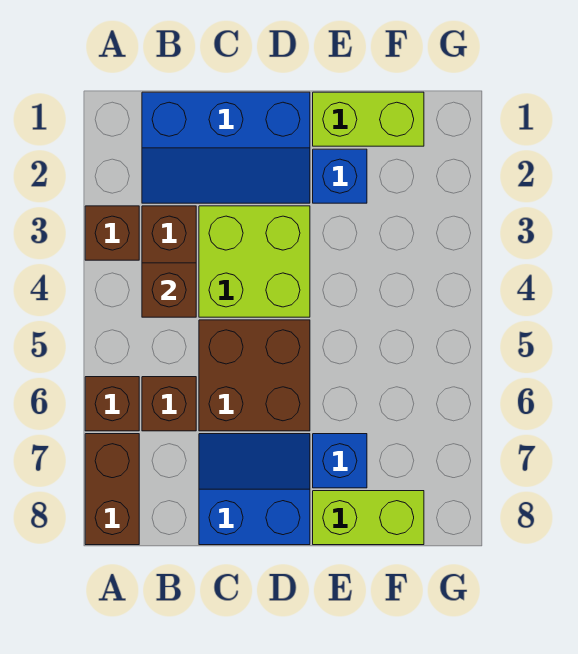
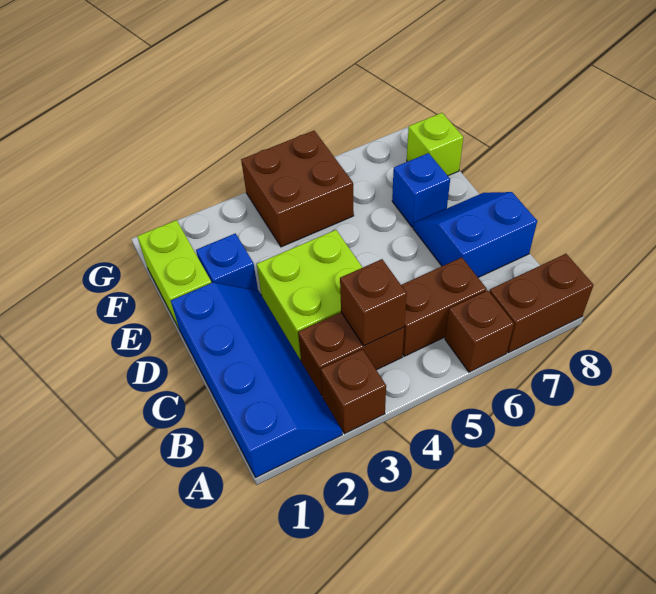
blue slope B1:D2 level 1 top 1 -> blue slope A1:D2 level 1 top 1
brown brick B6 level 1 -> brown brick B5:B6 level 1
brown brick C5:D6 level 1 -> brown brick F4:G5 level 1
blue slope C7:D8 level 1 top 8 -> blue slope C7:D8 level 1 top C
lime brick E8:F8 level 1 -> lime brick F8 level 1

